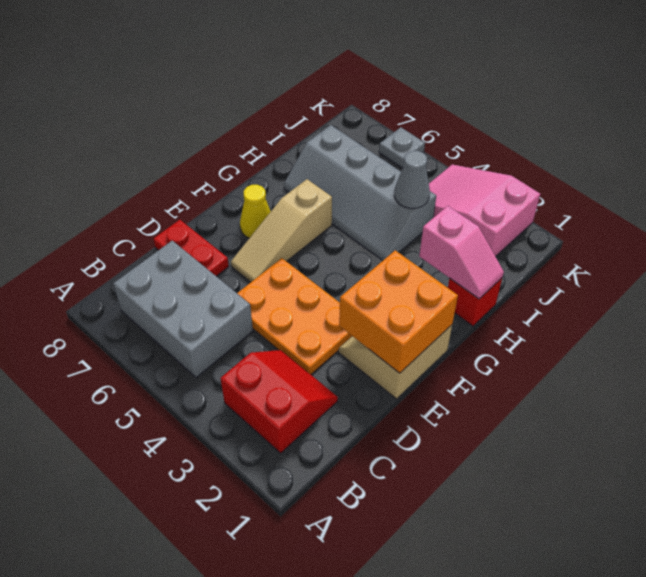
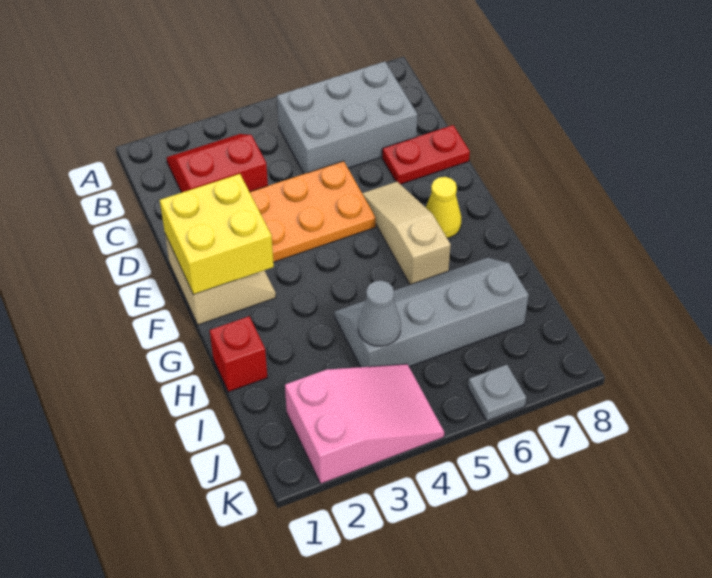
red slope B2:C3 level 1 top B -> red slope B2:C3 level 1 top C
orange brick E1:F2 level 2 -> yellow brick E1:F2 level 2
pink slope H1:H2 level 2 top 2 -> none

